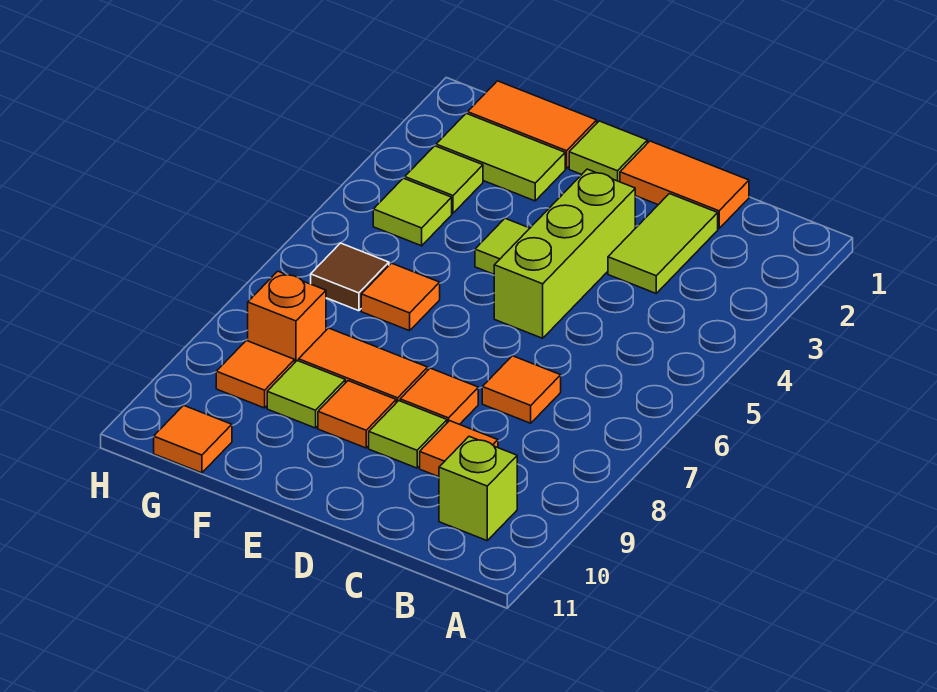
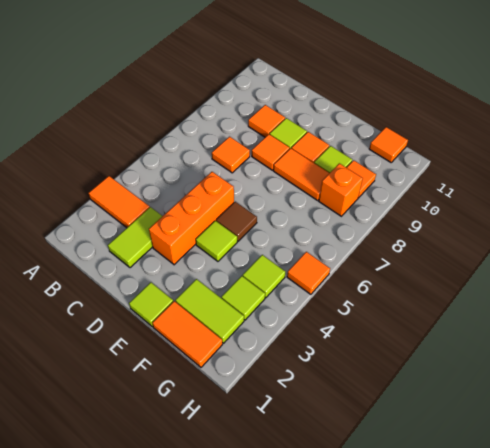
lime brick B10 level 1 -> none
orange tile C1:D1 level 1 -> orange tile A3:B3 level 1
lime brick D3:D5 level 1 -> orange brick D3:D5 level 1
orange tile F6 level 1 -> orange tile H5 level 1
brown tile G6 level 1 -> brown tile E5 level 1

